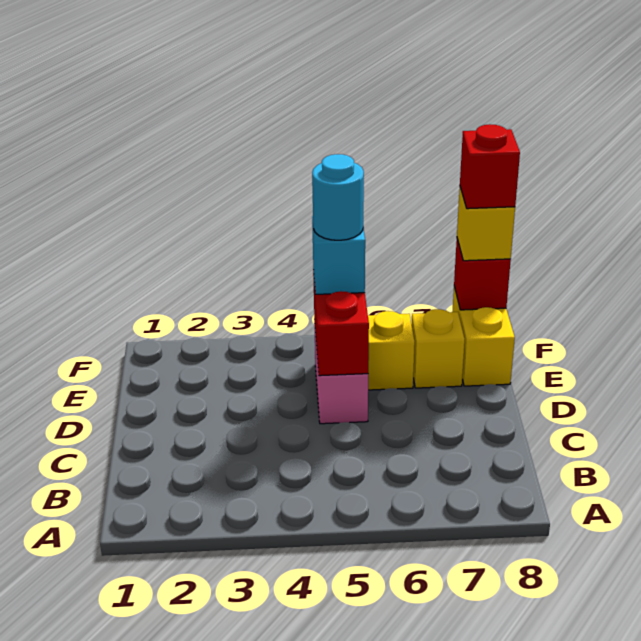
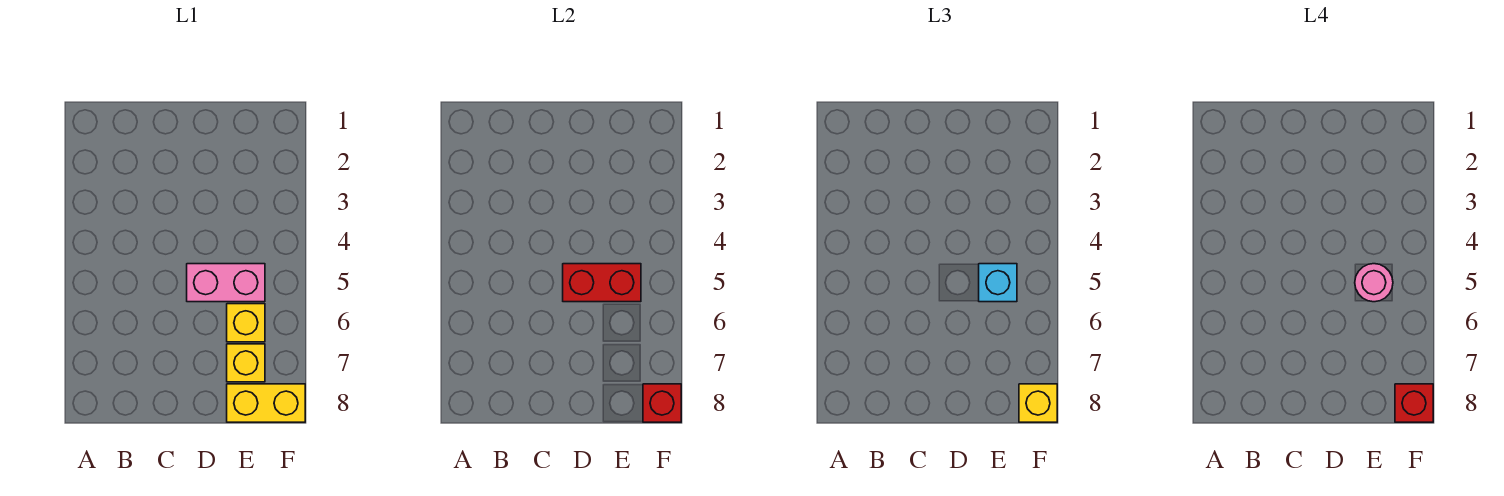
cyan round brick E5 level 4 -> pink round brick E5 level 4

